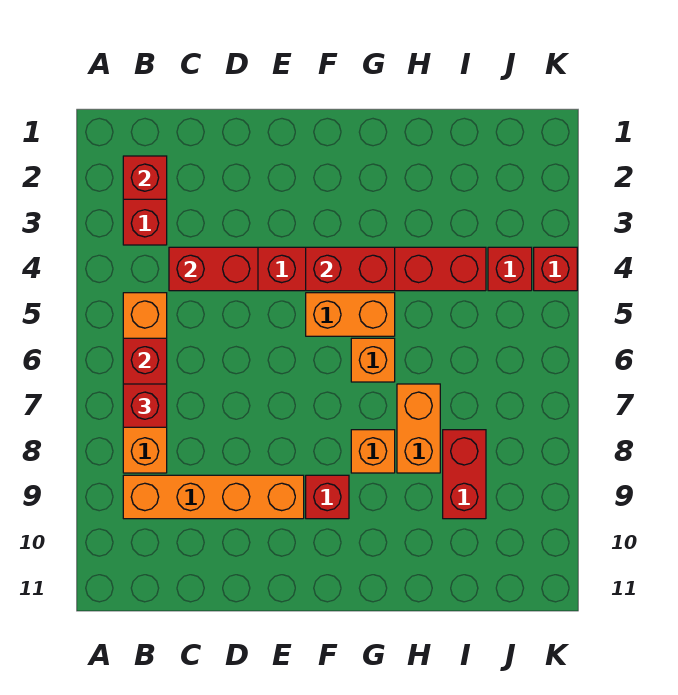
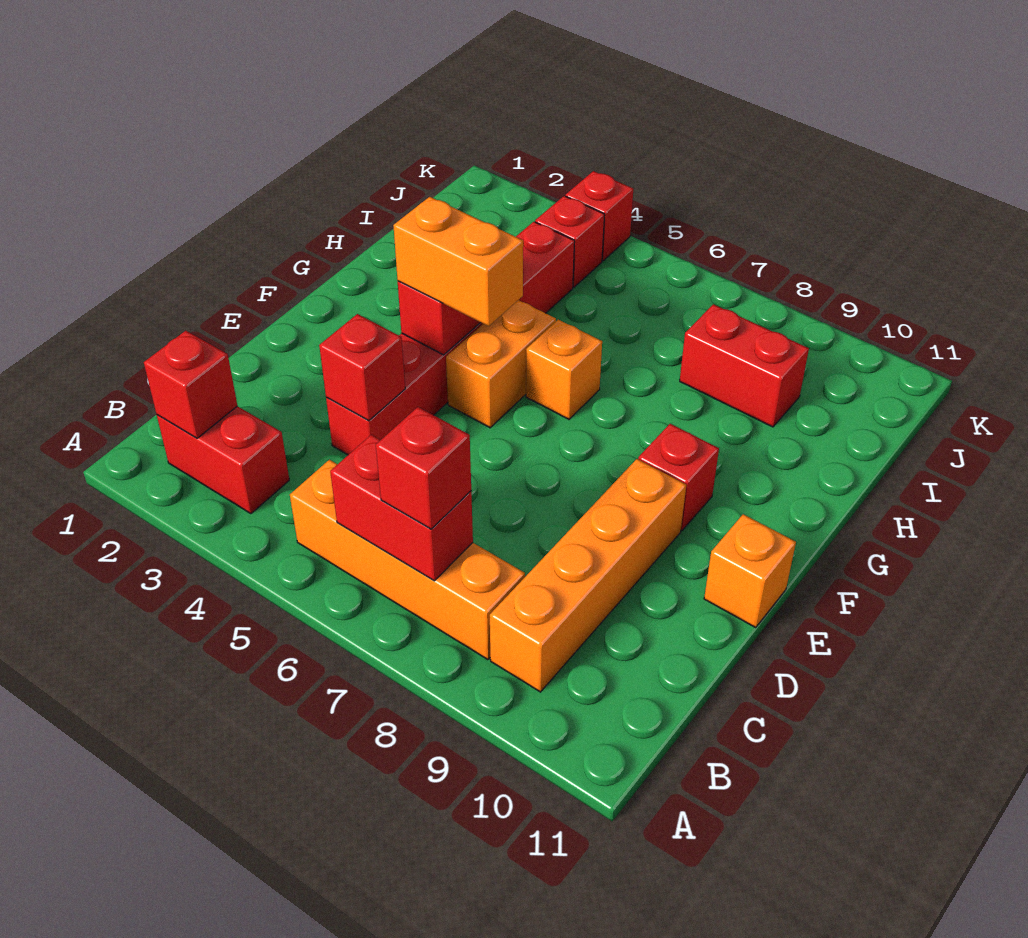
red brick C4:D4 level 2 -> red brick D4 level 2
orange brick G8 level 1 -> orange brick E11 level 1
orange brick H7:H8 level 1 -> orange brick F4:F5 level 3

